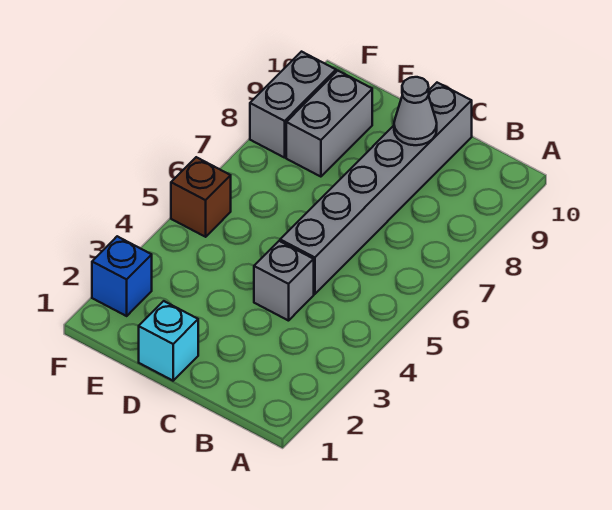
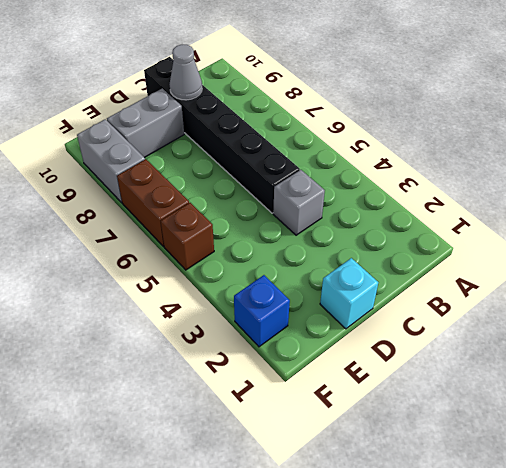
grey brick C5:C10 level 1 -> black brick C5:C10 level 1
grey brick E8:E9 level 1 -> grey brick D9:E9 level 1
none -> brown brick F6:F7 level 1

